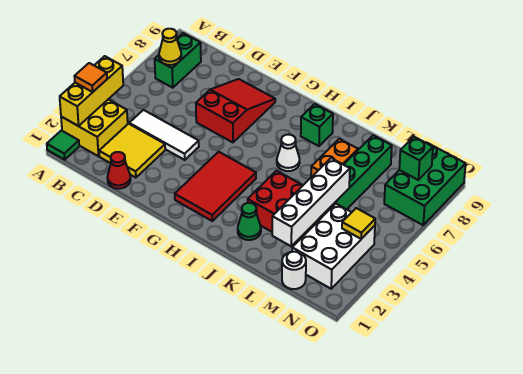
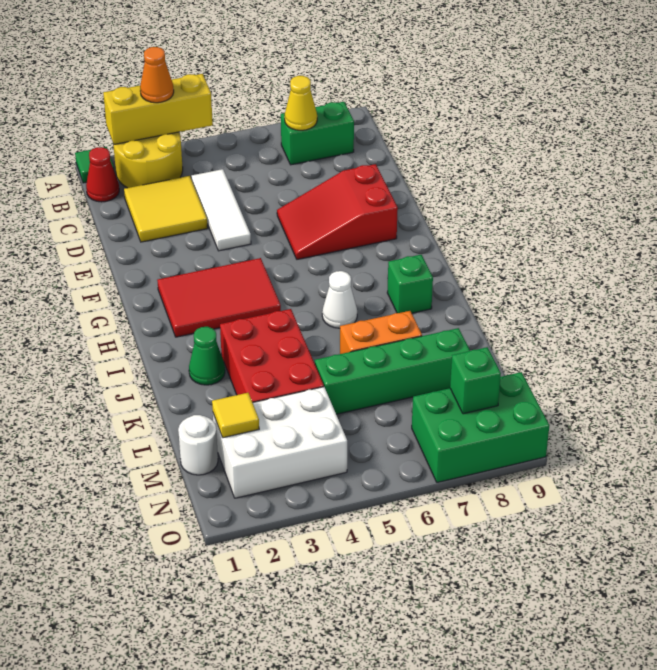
yellow brick A2:B3 level 1 -> yellow round brick A2:B3 level 1
orange tile A3 level 3 -> orange cone A3 level 3
red cone D1 level 1 -> red cone B1 level 1
red slope E6:F8 level 1 top 6 -> red slope E6:F8 level 1 top 8
white brick L2:L5 level 2 -> none
yellow tile N4 level 2 -> yellow tile M2 level 2

